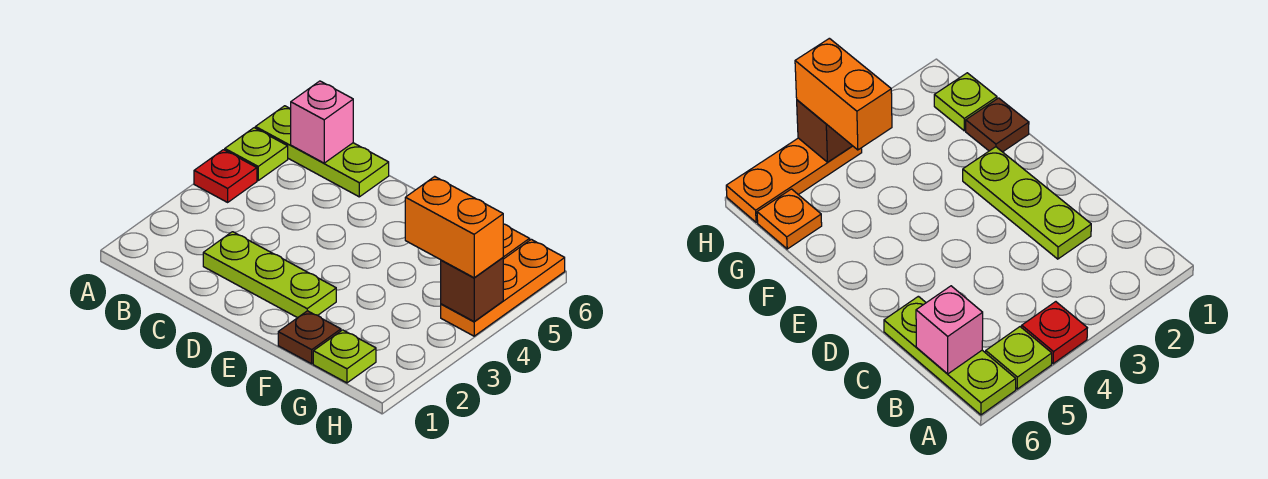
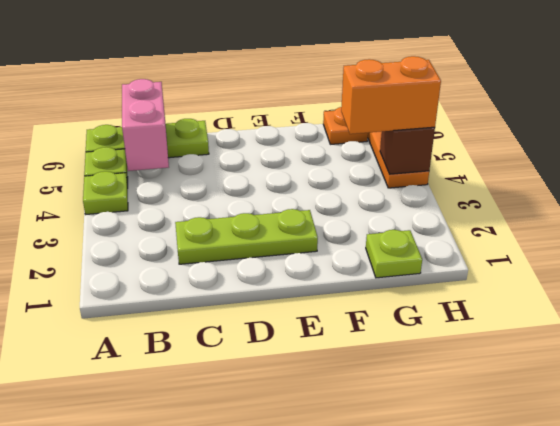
red plate A4 level 1 -> lime plate A4 level 1
pink brick B6 level 2 -> pink brick B5:B6 level 2
brown plate F1 level 1 -> none

